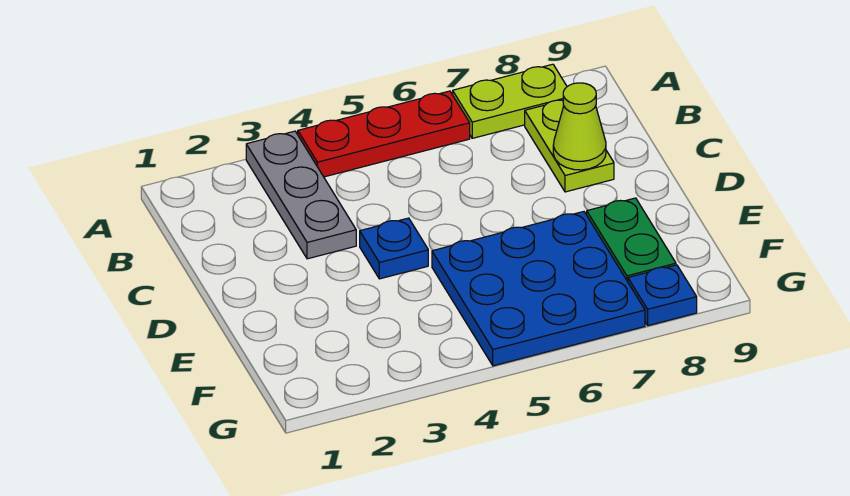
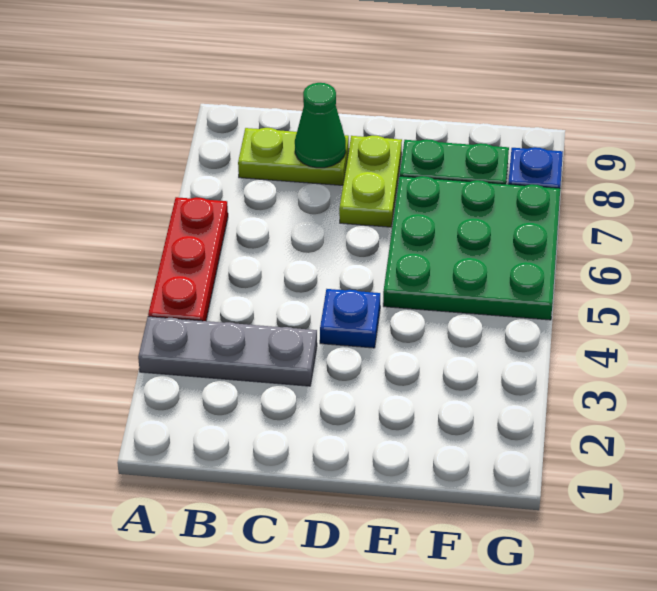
lime plate A7:A8 level 1 -> lime plate D7:D8 level 1
lime cone C8 level 2 -> green cone C8 level 2
blue plate E5:G7 level 1 -> green plate E5:G7 level 1

